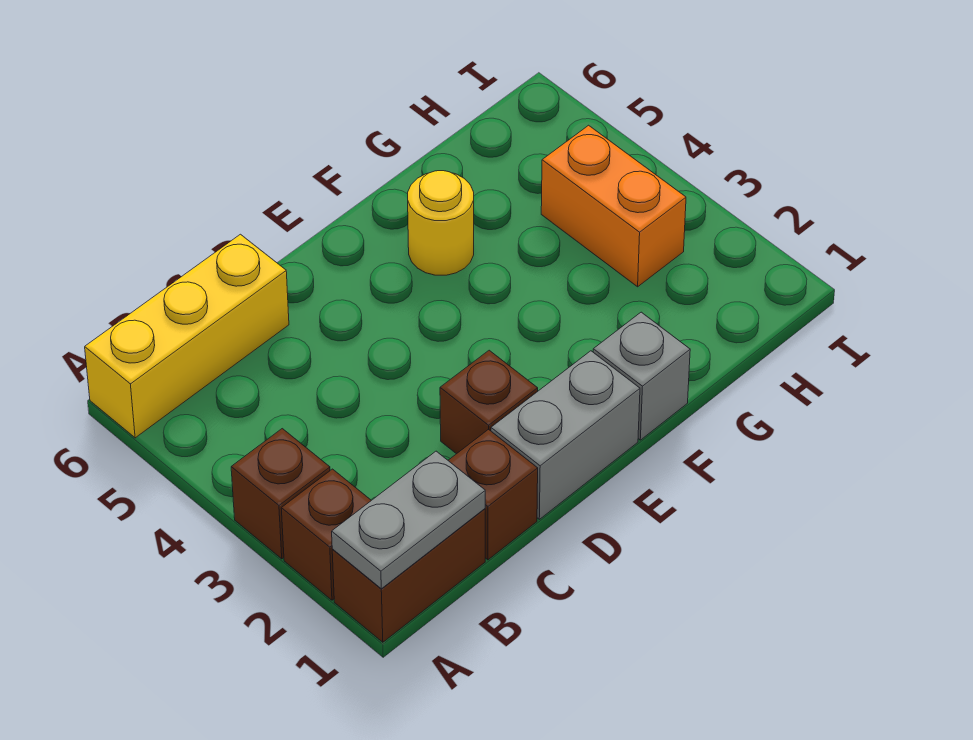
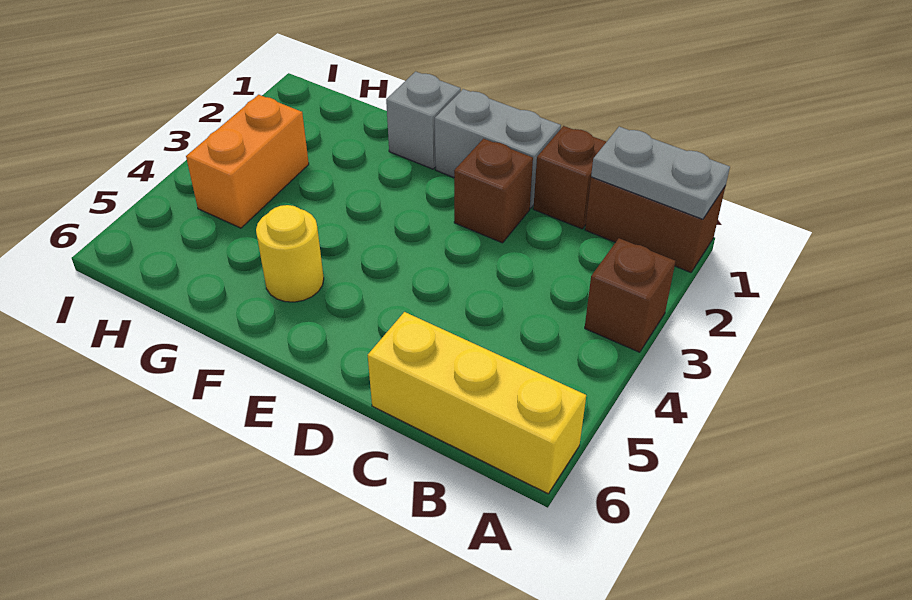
brown brick A2 level 1 -> none

